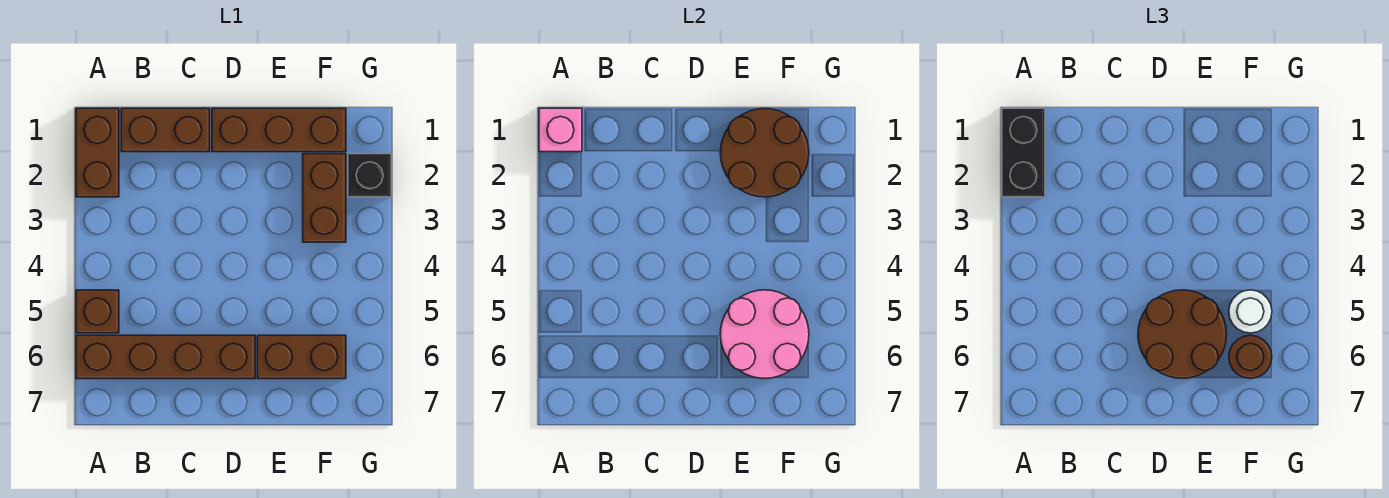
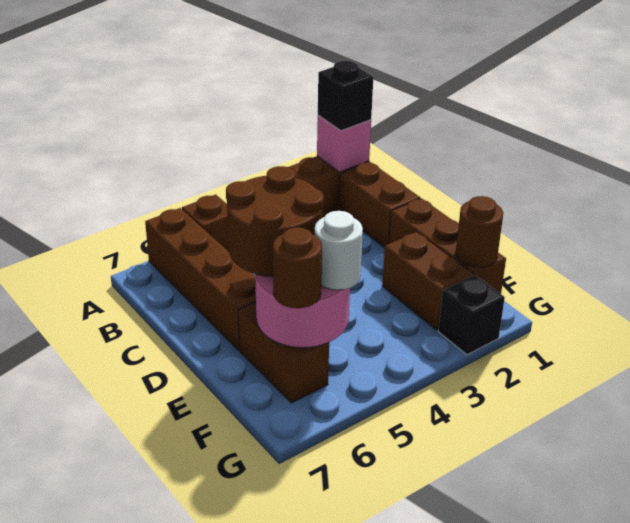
black brick A1:A2 level 3 -> black brick A1 level 3
brown round brick E1:F2 level 2 -> brown round brick F1 level 2
brown brick F2:F3 level 1 -> brown brick E2:F2 level 1

